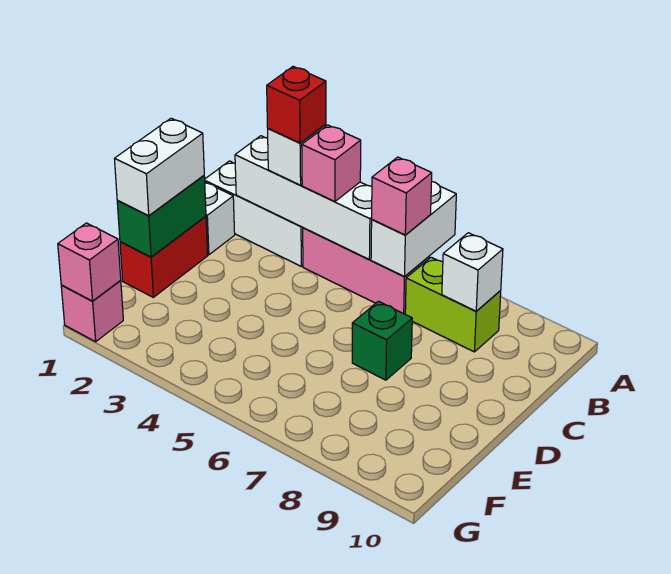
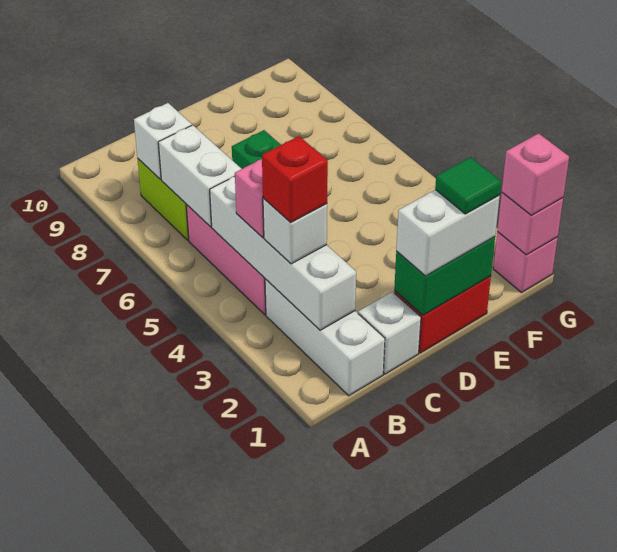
white brick A6:B6 level 2 -> white brick B6:B7 level 2
pink brick B6 level 3 -> pink brick G1 level 3
none -> green tile E1 level 4

